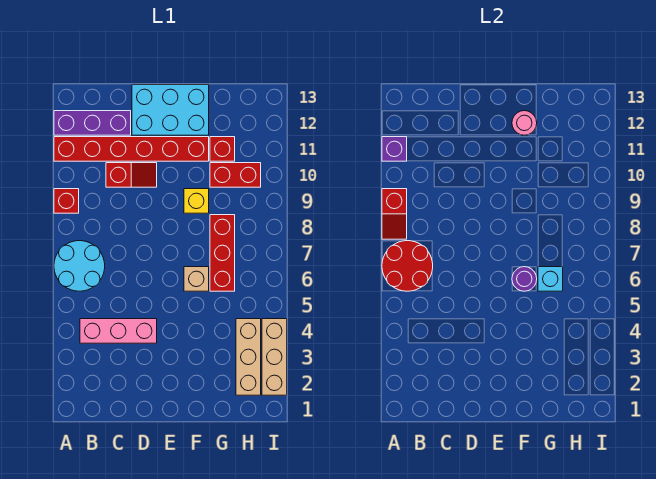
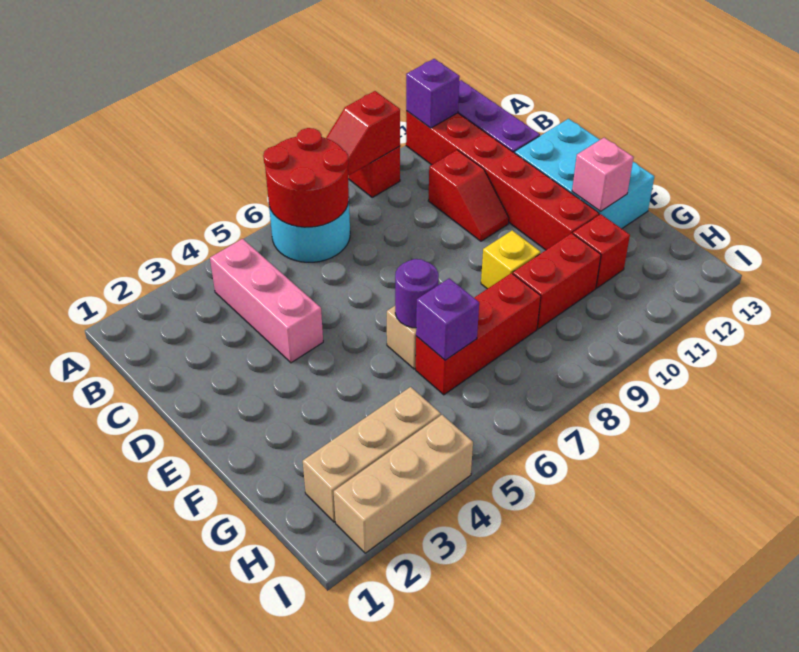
pink round brick F12 level 2 -> pink brick F12 level 2
cyan brick G6 level 2 -> purple brick G6 level 2
red brick G10:H10 level 1 -> red brick G9:G10 level 1

